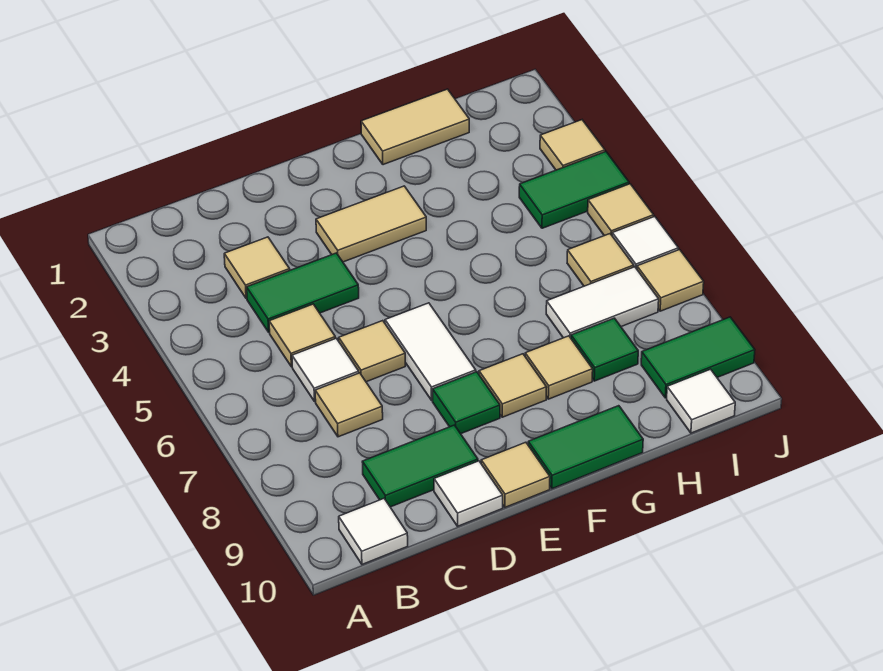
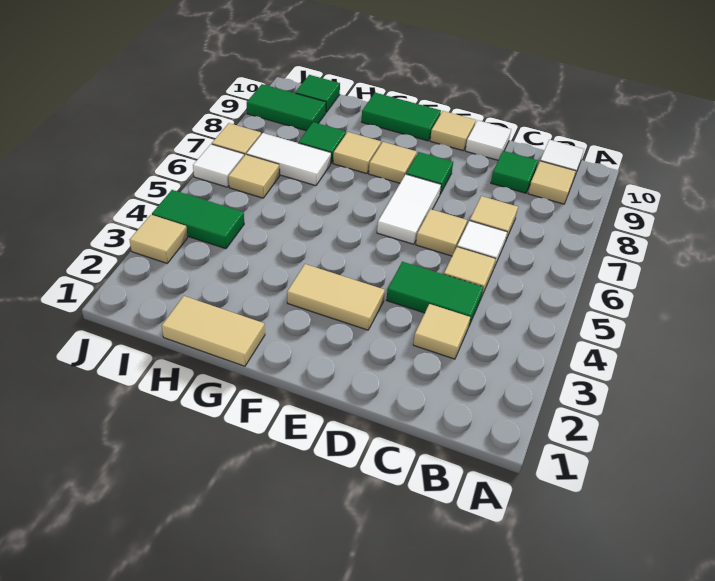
green tile C9:D9 level 1 -> green tile C9 level 1
white tile I10 level 1 -> green tile I10 level 1
tan tile J5 level 1 -> tan tile B9 level 1

